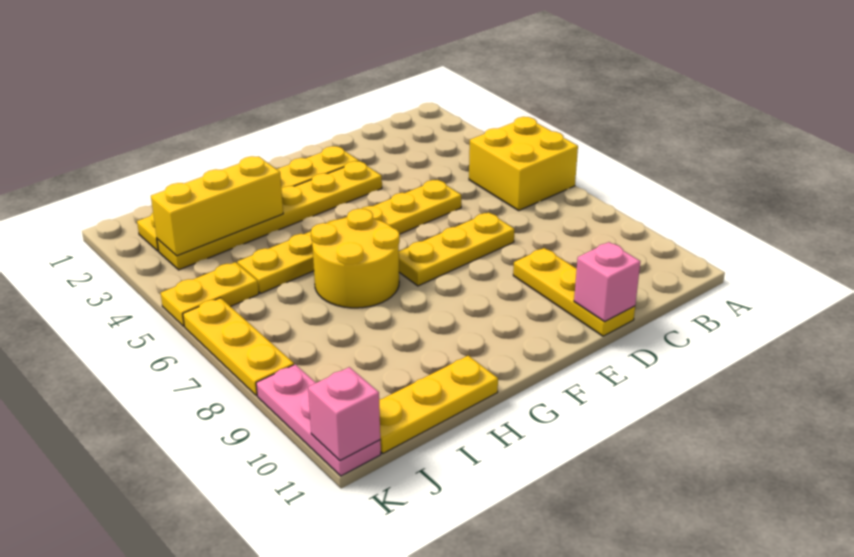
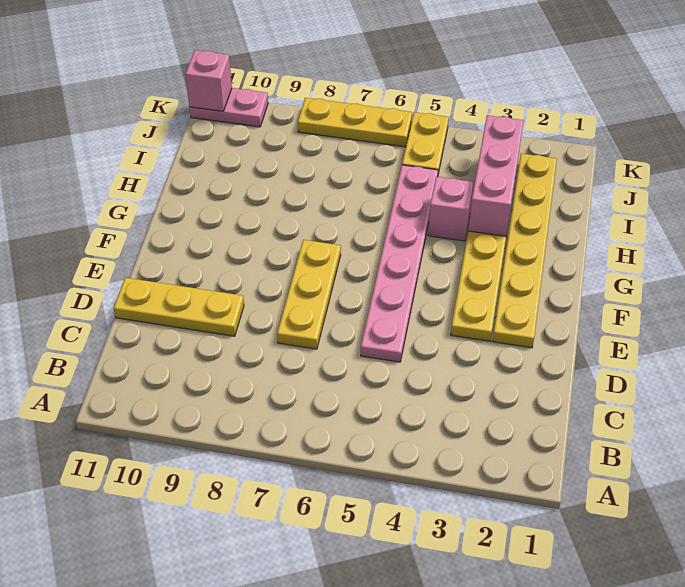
yellow brick A5:B6 level 1 -> none
yellow plate D5:I5 level 1 -> pink plate D5:I5 level 1
pink brick D11 level 2 -> pink brick H4 level 1
yellow round brick G6:H7 level 1 -> none
yellow brick H3:J3 level 2 -> pink brick H3:J3 level 2
yellow plate H11:J11 level 1 -> none
pink plate K9:K11 level 1 -> pink plate K10:K11 level 1

